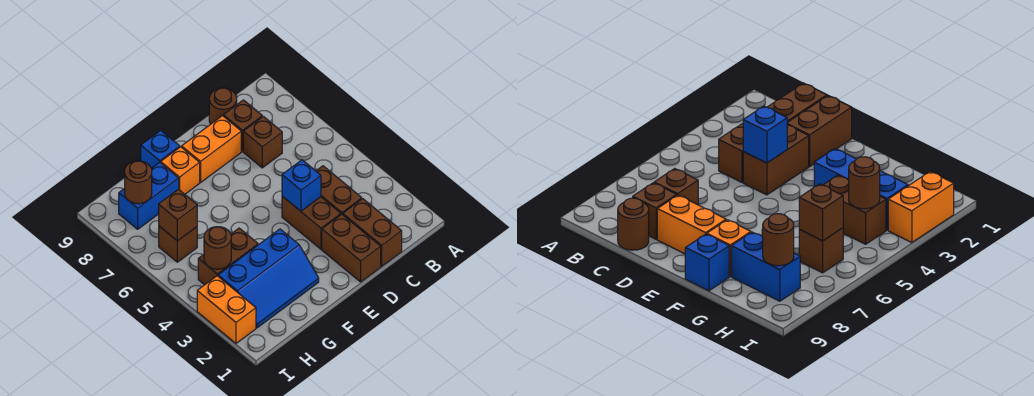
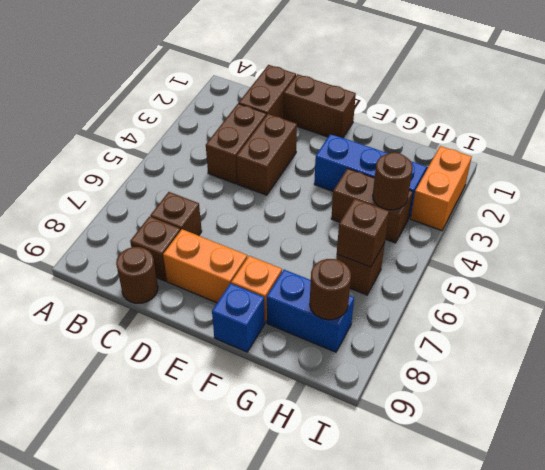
brown brick D1:D2 level 1 -> brown brick D1:E1 level 1
blue brick D4 level 2 -> none

